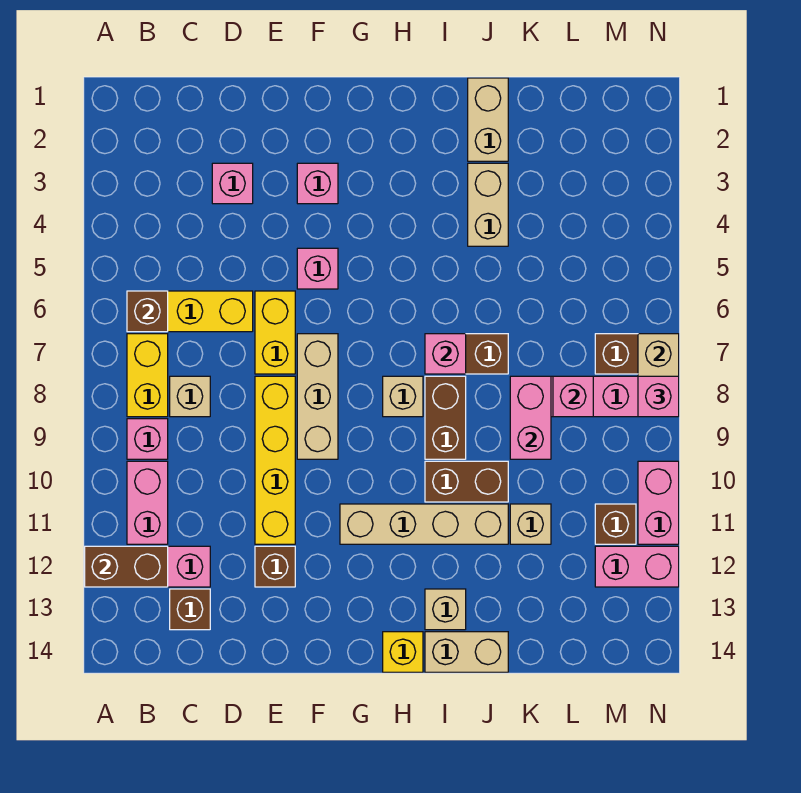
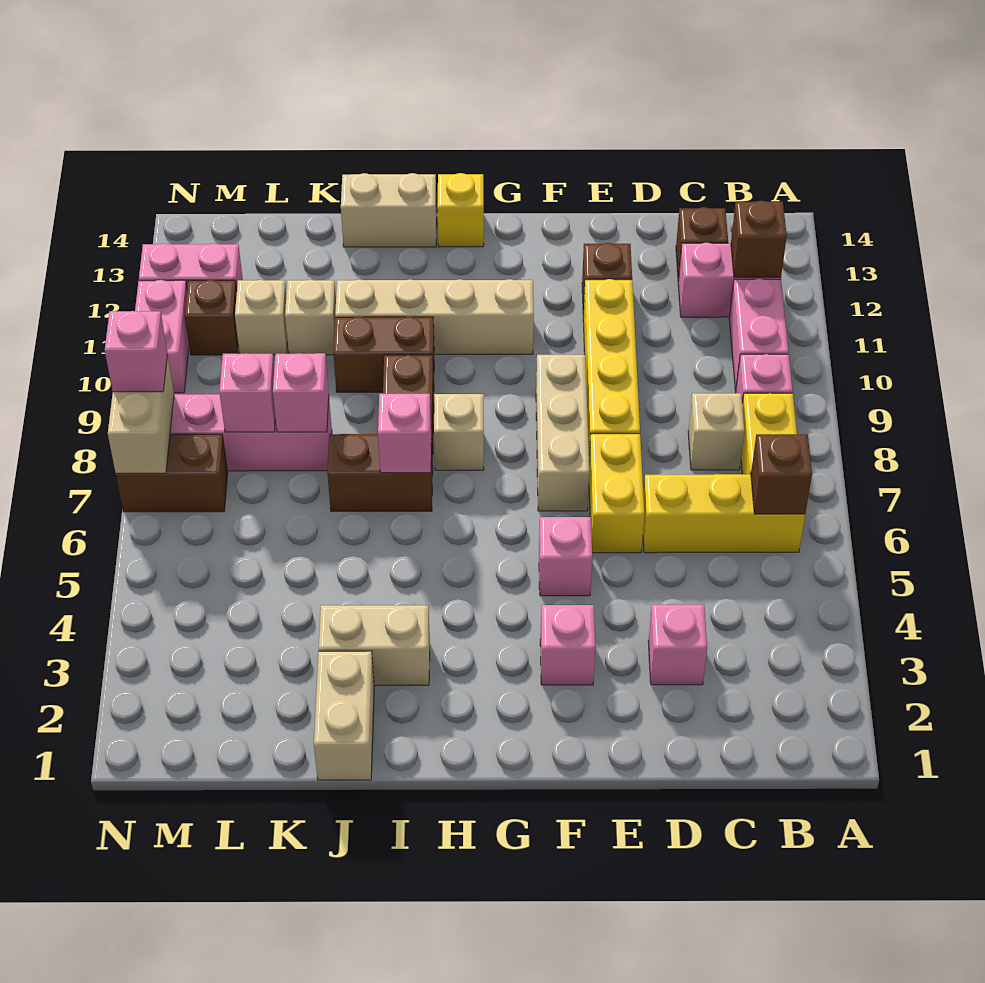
brown brick A12:B12 level 2 -> brown brick B12 level 2
tan brick I13 level 1 -> tan brick L11 level 1
tan brick J3:J4 level 1 -> tan brick I3:J3 level 1
pink brick K8:K9 level 2 -> pink brick K8 level 2

